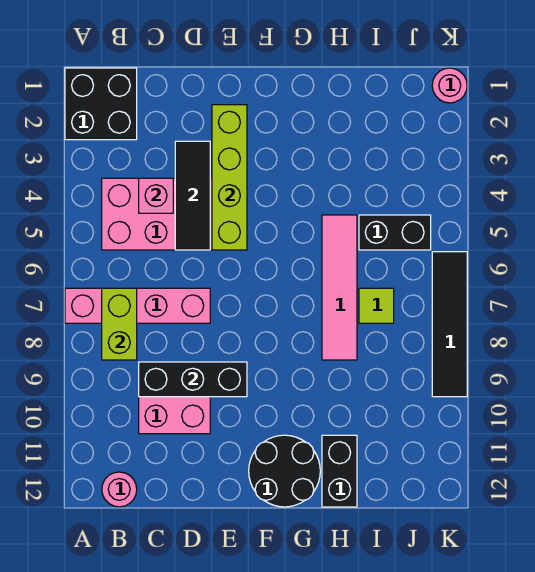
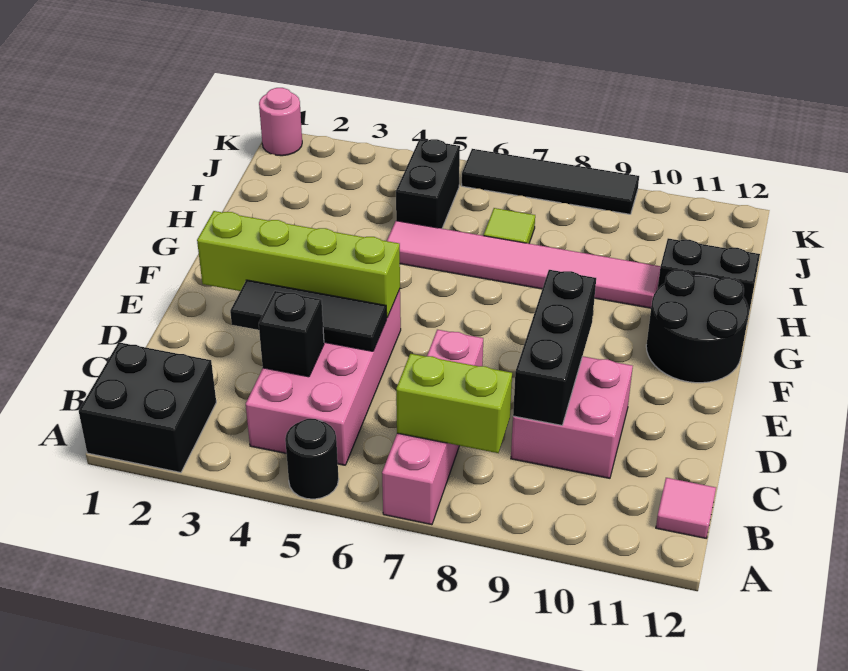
none -> black round brick A5 level 1
pink round brick B12 level 1 -> pink tile B12 level 1
pink brick C4 level 2 -> black brick C4 level 2
pink tile H5:H8 level 1 -> pink tile H5:H10 level 1

